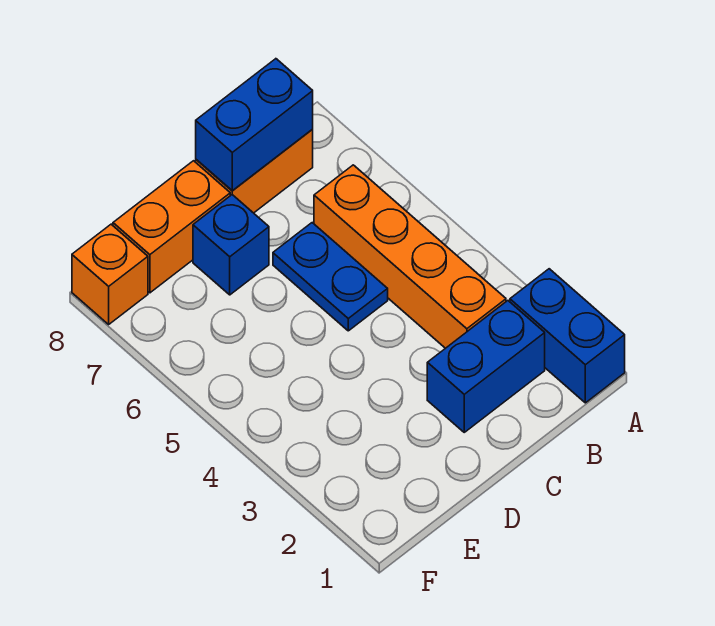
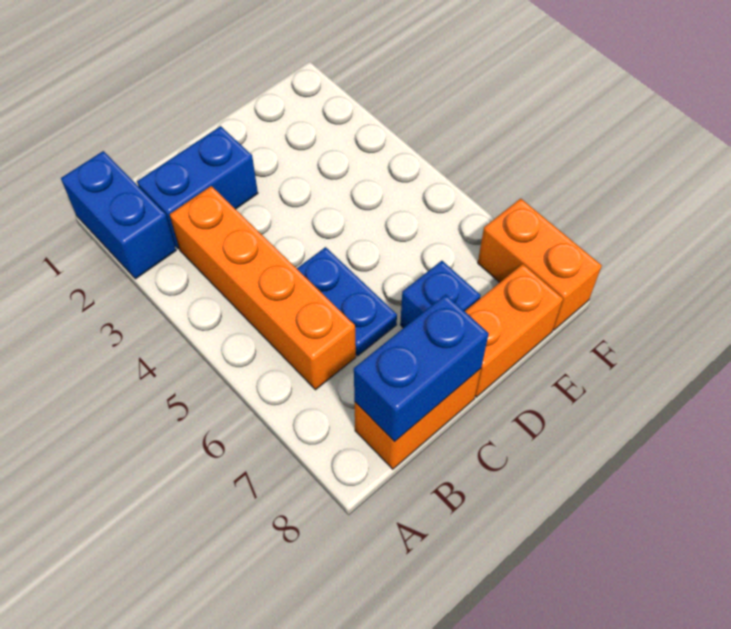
orange brick F8 level 1 -> orange brick F7:F8 level 1

